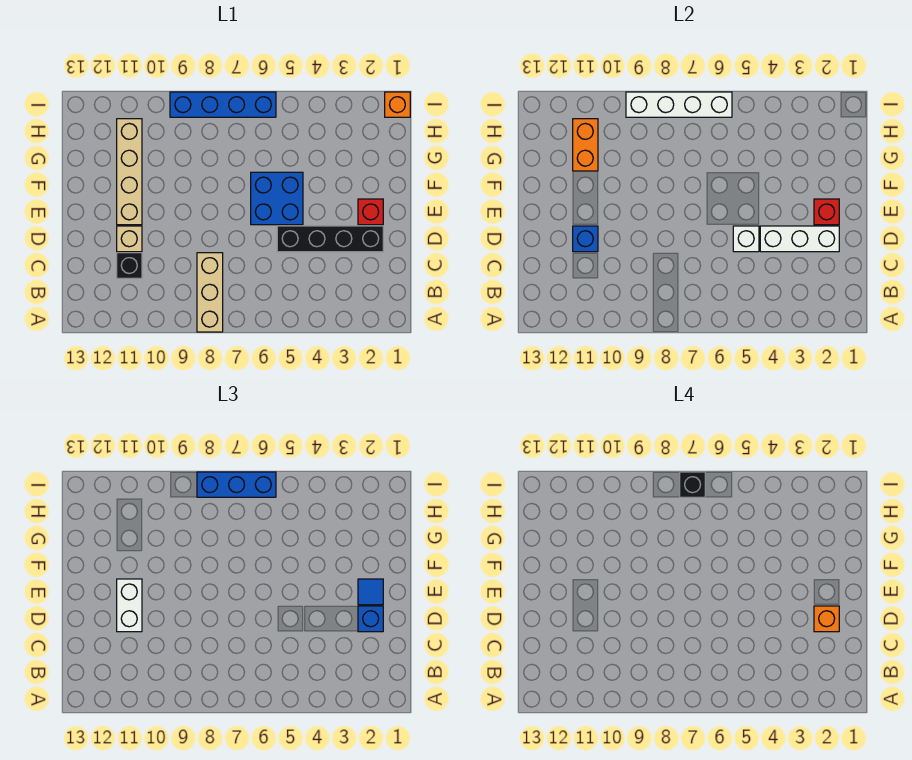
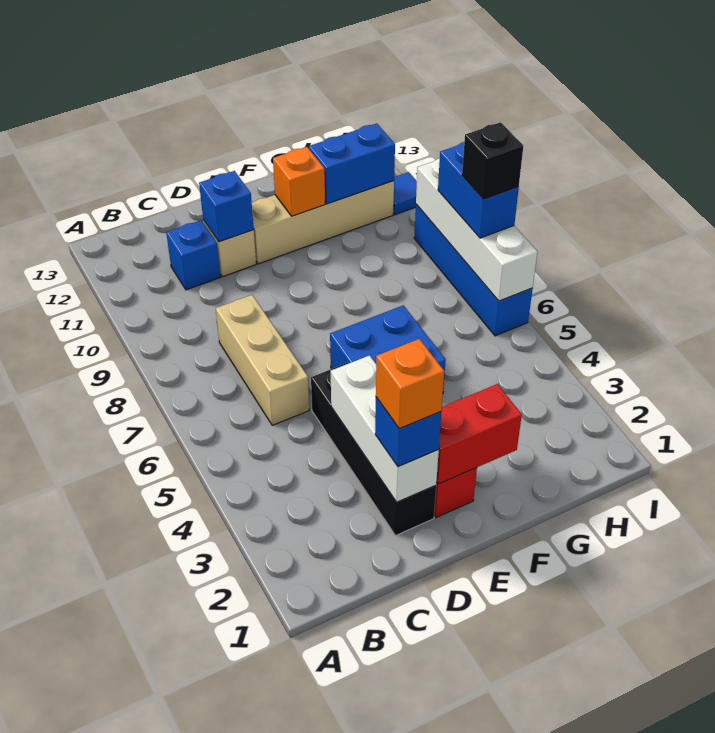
tan brick A8:C8 level 1 -> tan brick C6:C8 level 1
black brick C11 level 1 -> blue brick C11 level 1
white brick D5 level 2 -> none
white brick D11:E11 level 3 -> none
red brick E2 level 2 -> red brick E2:F2 level 2
blue tile E2 level 3 -> blue tile I11 level 1
orange brick G11:H11 level 2 -> blue brick G11:H11 level 2
orange brick I1 level 1 -> orange brick F11 level 2
blue brick I6:I8 level 3 -> blue brick I7:I8 level 3

